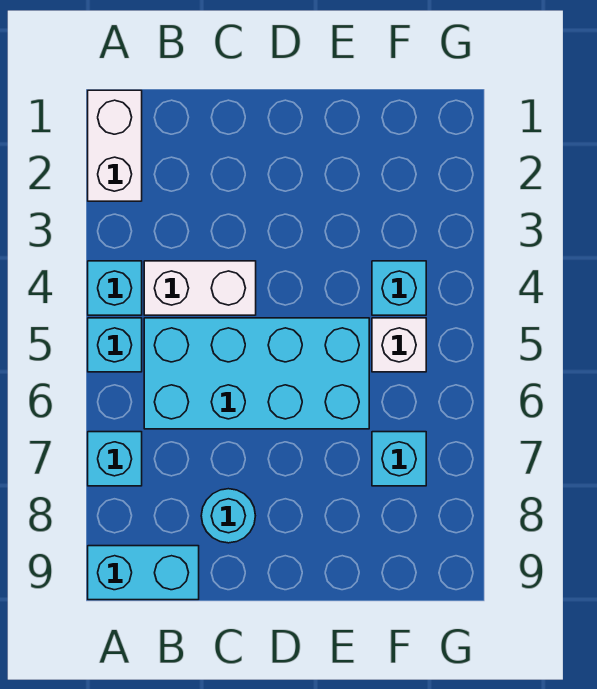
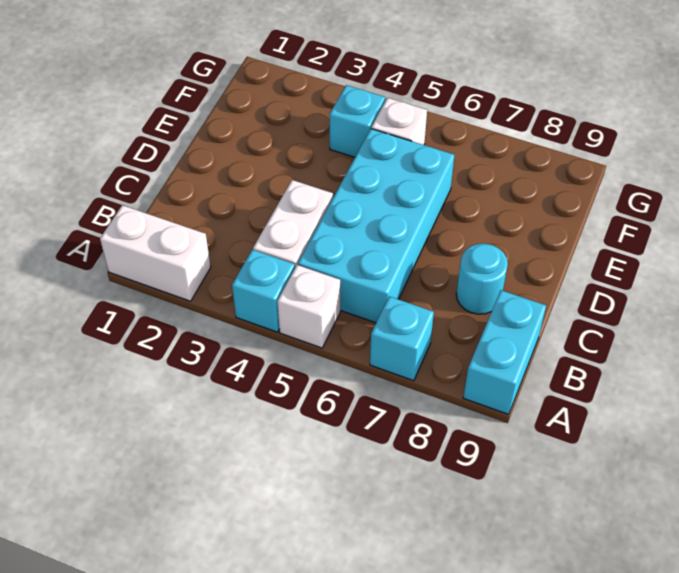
cyan brick A5 level 1 -> white brick A5 level 1
cyan brick F7 level 1 -> none

